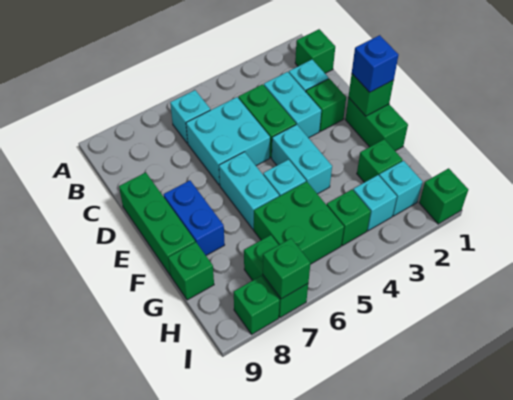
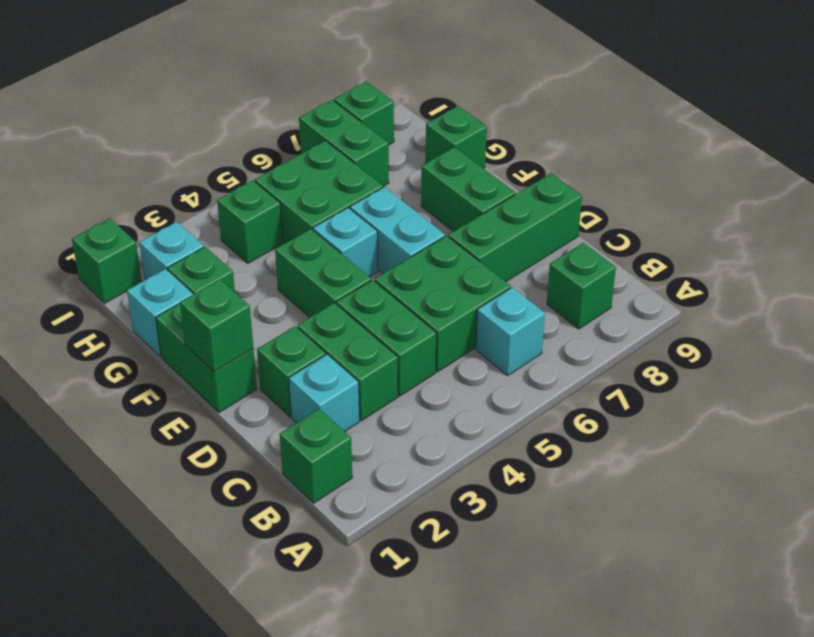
cyan brick C3:D3 level 1 -> green brick C3:D3 level 1
cyan brick C5:D6 level 1 -> green brick C5:D6 level 1
green brick D9:F9 level 1 -> green brick D7:D9 level 1
blue brick E1 level 3 -> none
cyan brick E4:F4 level 1 -> green brick E4:F4 level 1
blue brick E8:F8 level 1 -> green brick E8:F8 level 1
cyan brick H3 level 1 -> cyan brick G1 level 1
green brick I7 level 2 -> green brick B8 level 1

